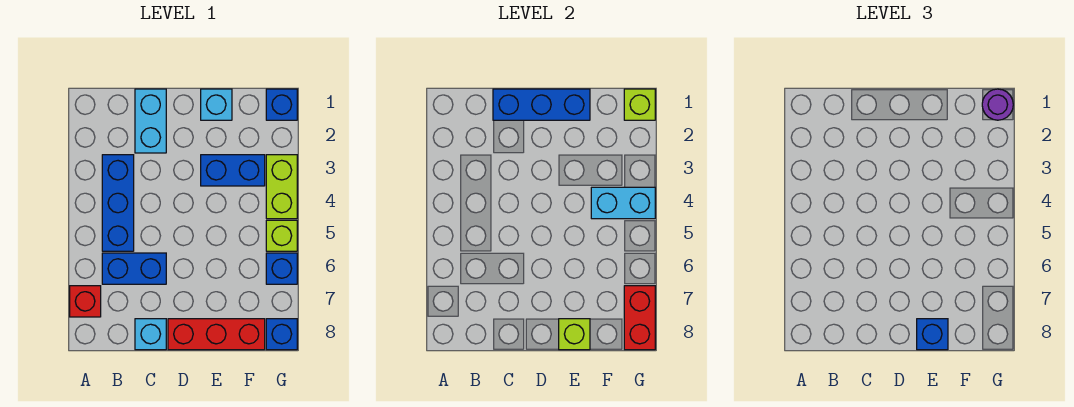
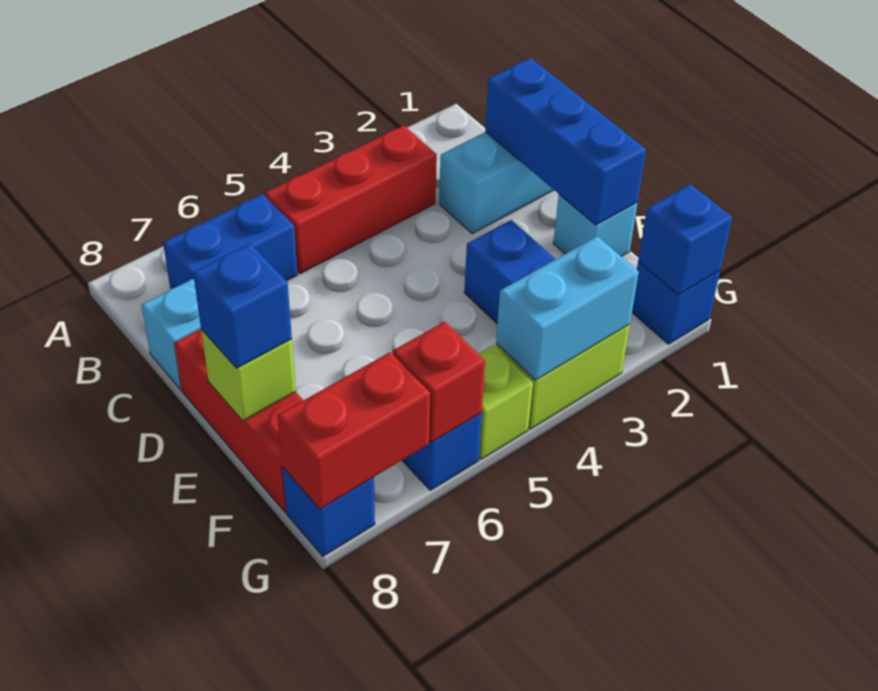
red brick A7 level 1 -> red brick G6 level 2
blue brick B3:B5 level 1 -> red brick B3:B5 level 1
blue brick B6:C6 level 1 -> blue brick B6:B7 level 1
cyan brick F4:G4 level 2 -> cyan brick G3:G4 level 2
lime brick G1 level 2 -> blue brick G1 level 2
purple round brick G1 level 3 -> none

